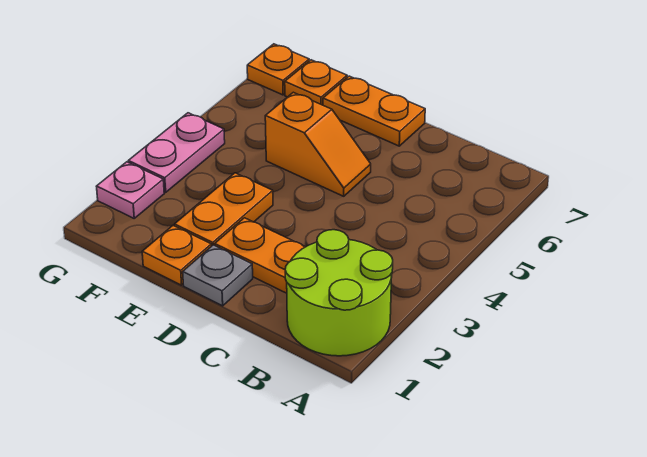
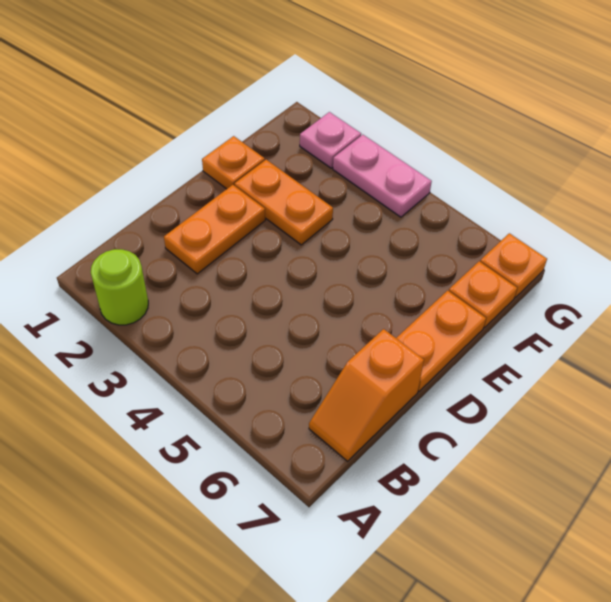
lime round brick A1:B2 level 1 -> lime round brick A2 level 1
grey plate D1 level 1 -> none
orange slope D5:E5 level 1 top E -> orange slope B7:C7 level 1 top C

